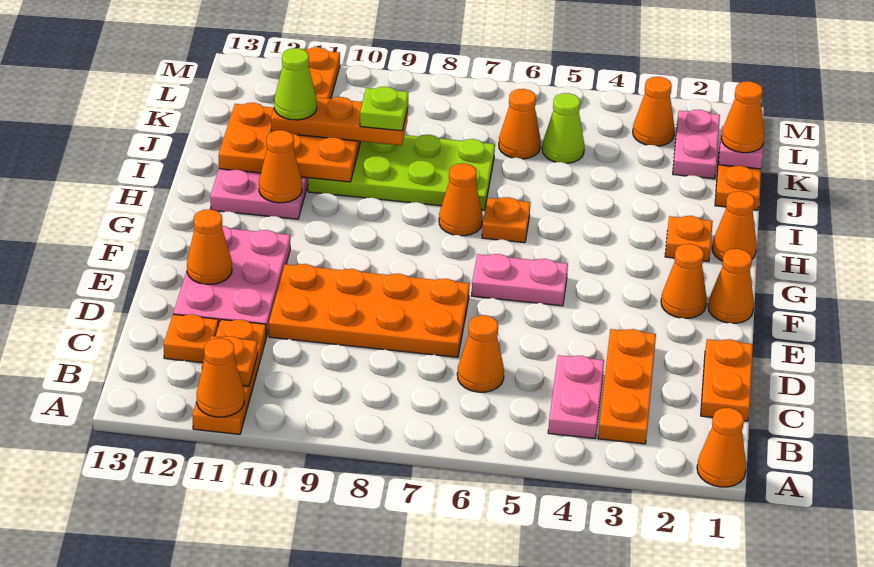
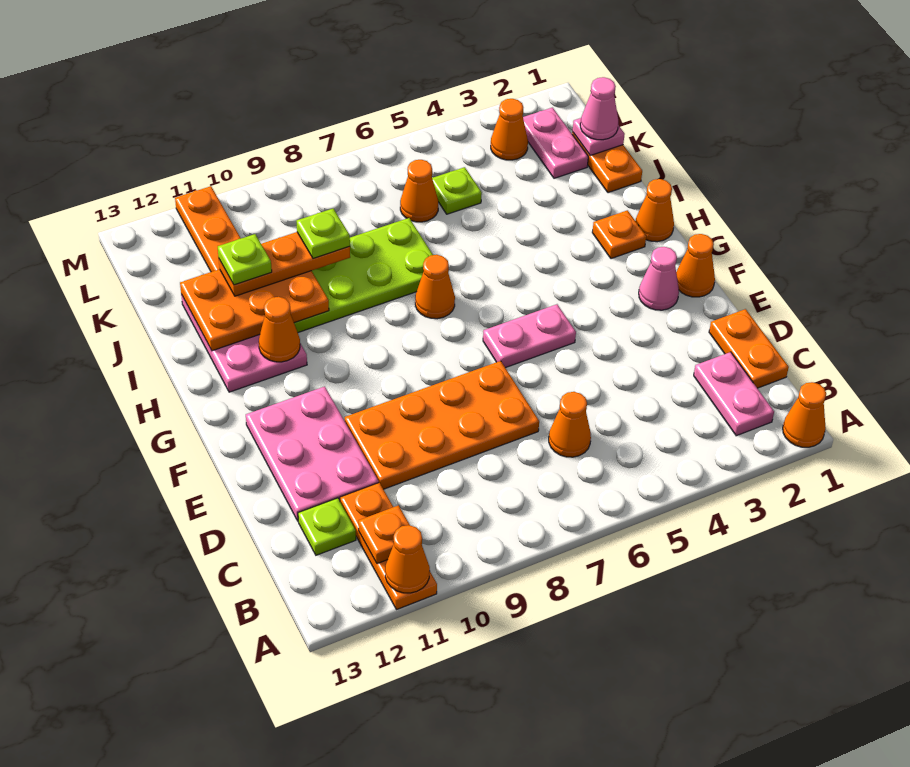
orange plate B3:D3 level 1 -> none
pink plate B4:C4 level 1 -> pink plate B2:C2 level 1
orange plate C12 level 1 -> lime plate C12 level 1
orange cone E12 level 2 -> none
orange cone F2 level 1 -> pink cone F2 level 1
orange plate H6 level 1 -> none
lime cone J11 level 4 -> lime plate J11 level 4
orange cone K1 level 3 -> pink cone K1 level 3
lime cone K5 level 1 -> lime plate K5 level 1

